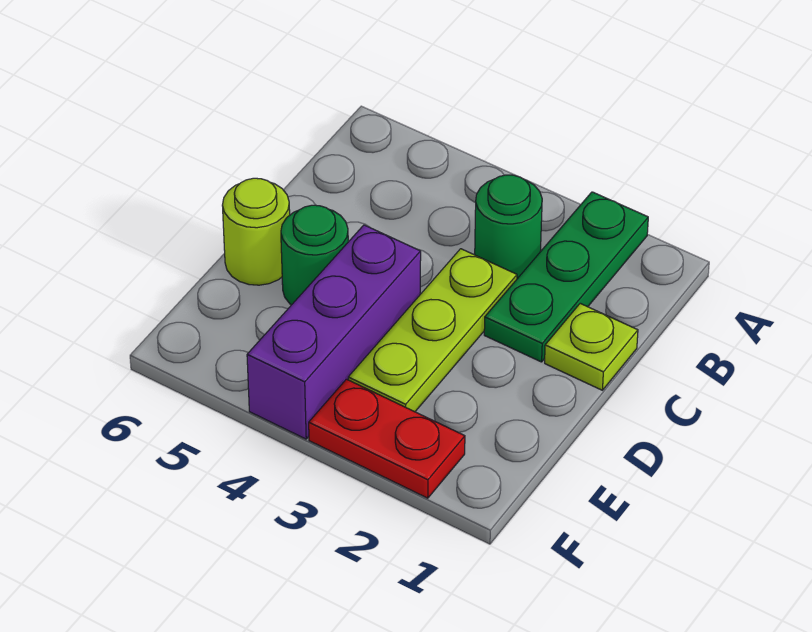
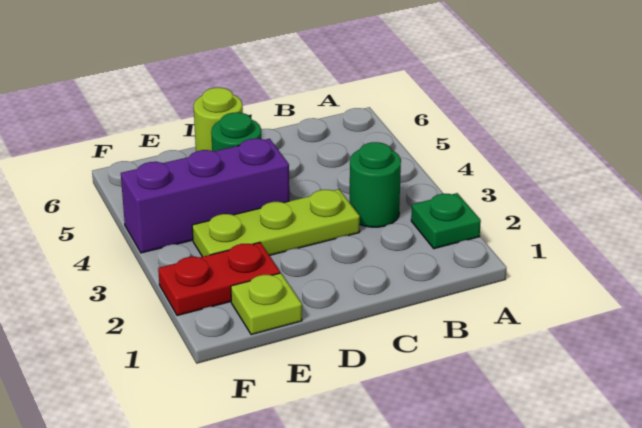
green plate A2:C2 level 1 -> green plate A2 level 1
lime plate C1 level 1 -> lime plate E1 level 1
red plate F2:F3 level 1 -> red plate E2:F2 level 1

